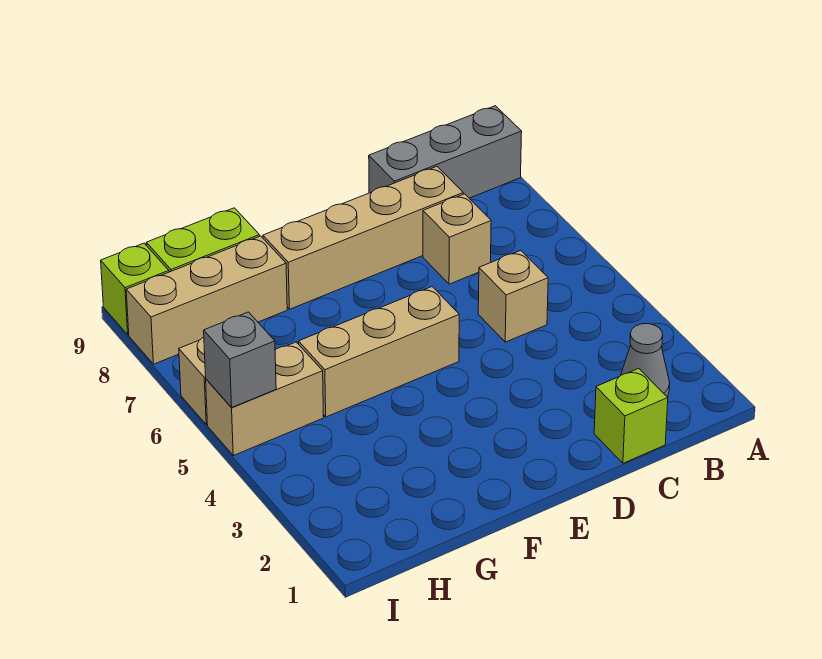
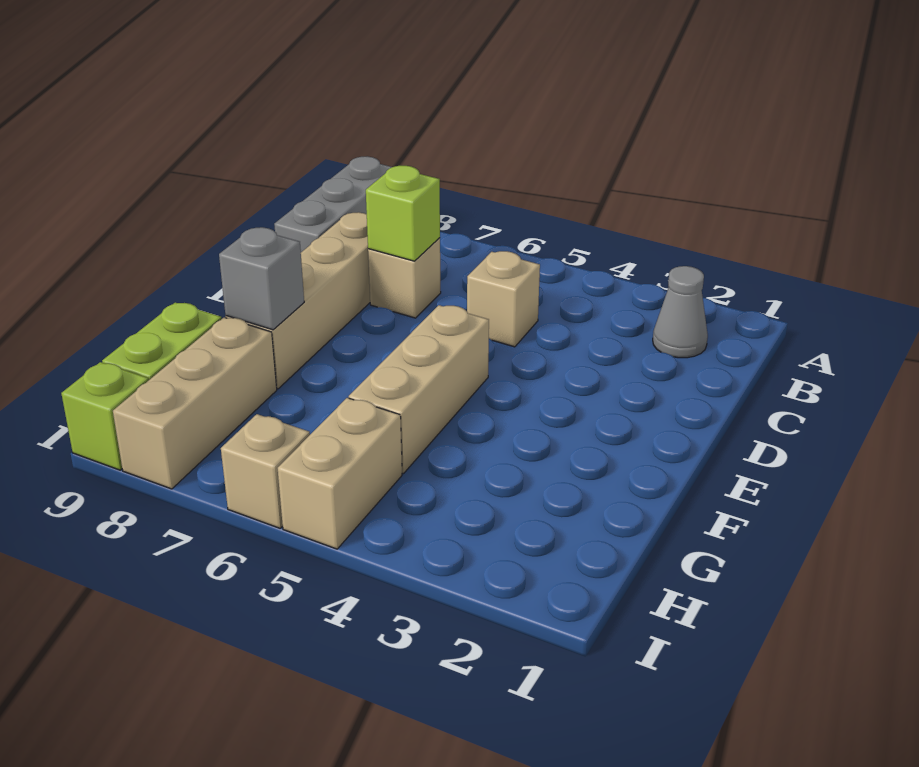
lime brick C1 level 1 -> lime brick C7 level 2
grey brick I5 level 2 -> grey brick F8 level 2

